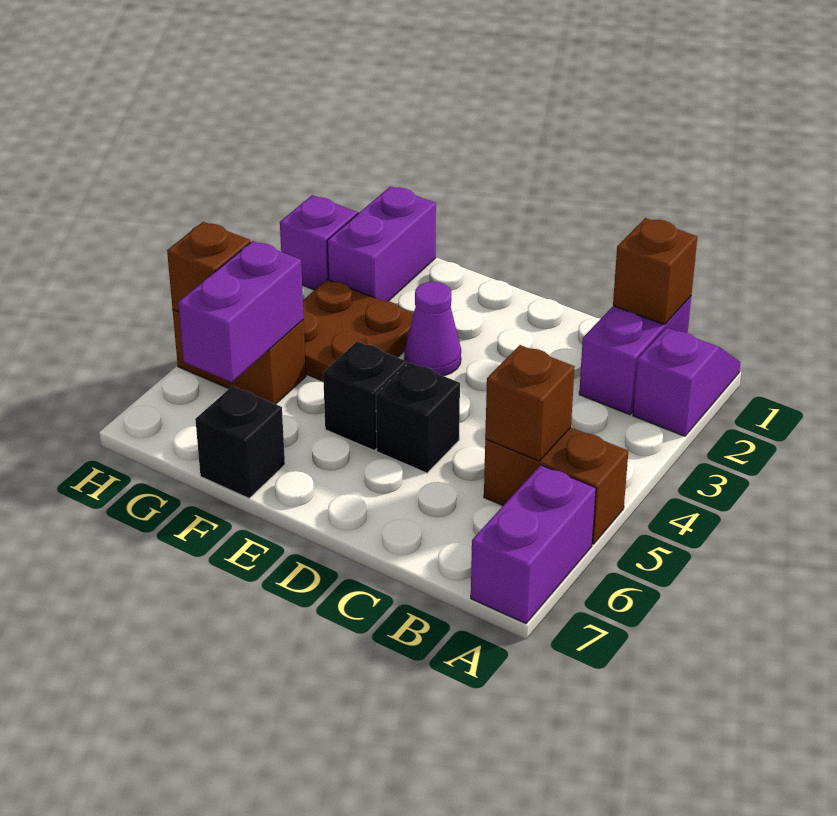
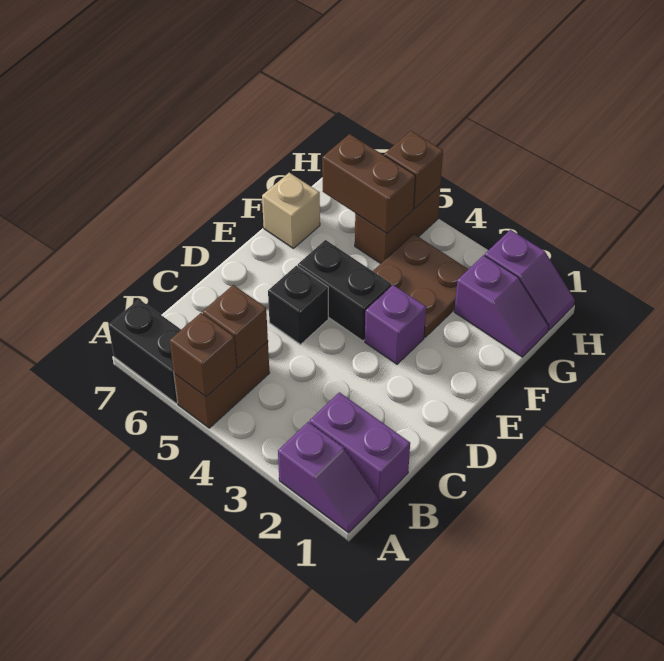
purple brick A6:A7 level 1 -> black brick A6:A7 level 1
brown brick B1 level 2 -> brown brick A5 level 2
purple cone E3 level 1 -> purple brick E3 level 1
black brick E5 level 1 -> black brick E4:E5 level 1
black brick F7 level 1 -> tan brick F7 level 1
purple brick G1:G2 level 1 -> purple slope G1:G2 level 1 top 2
purple brick G5:G6 level 2 -> brown brick G5:G6 level 2

